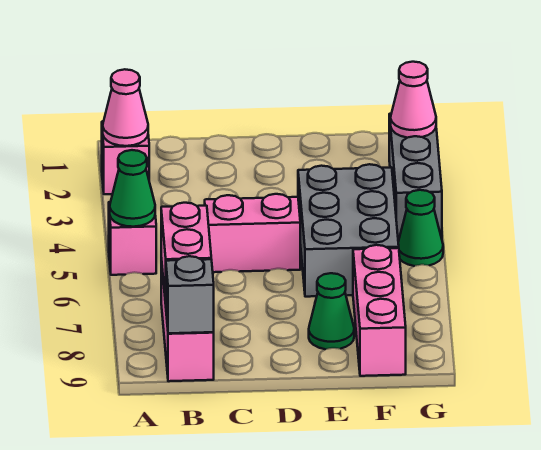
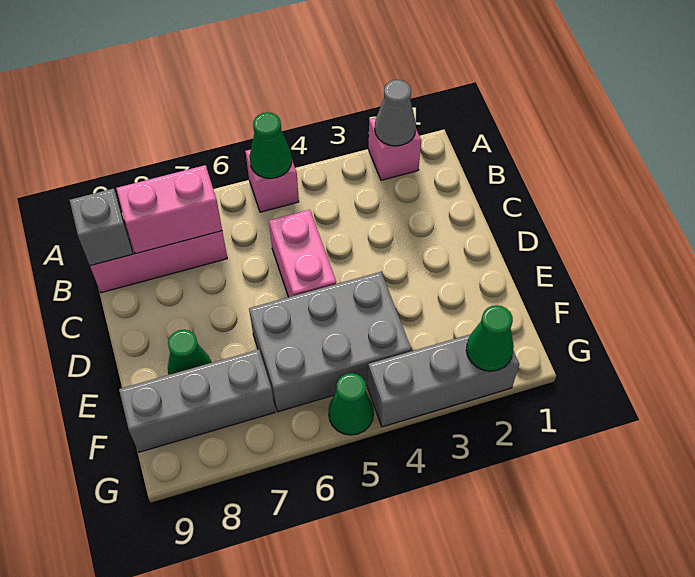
pink cone A2 level 2 -> grey cone A2 level 2
pink brick F7:F9 level 1 -> grey brick F7:F9 level 1
pink cone G2 level 2 -> green cone G2 level 2

